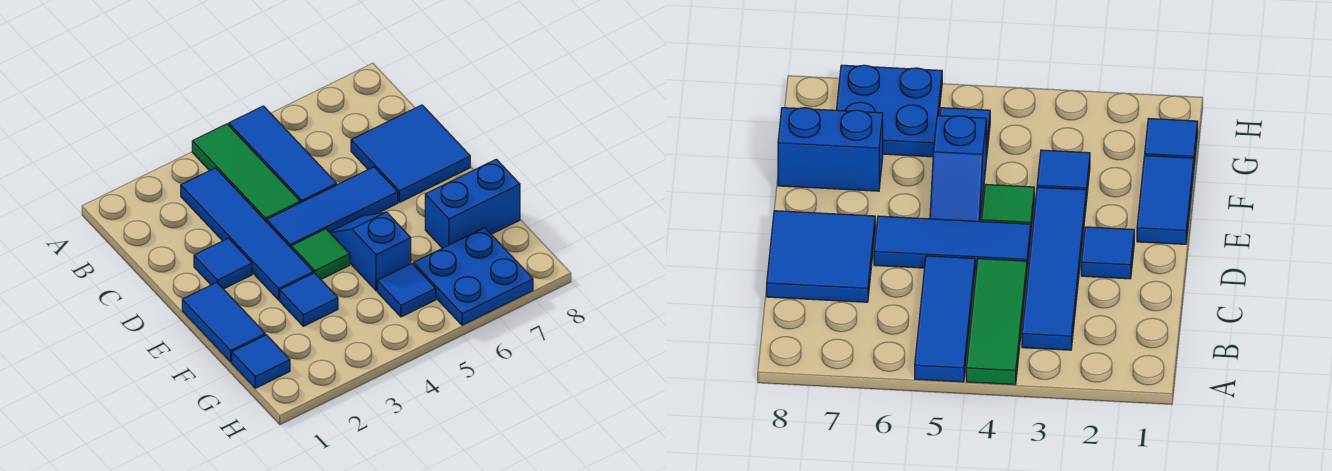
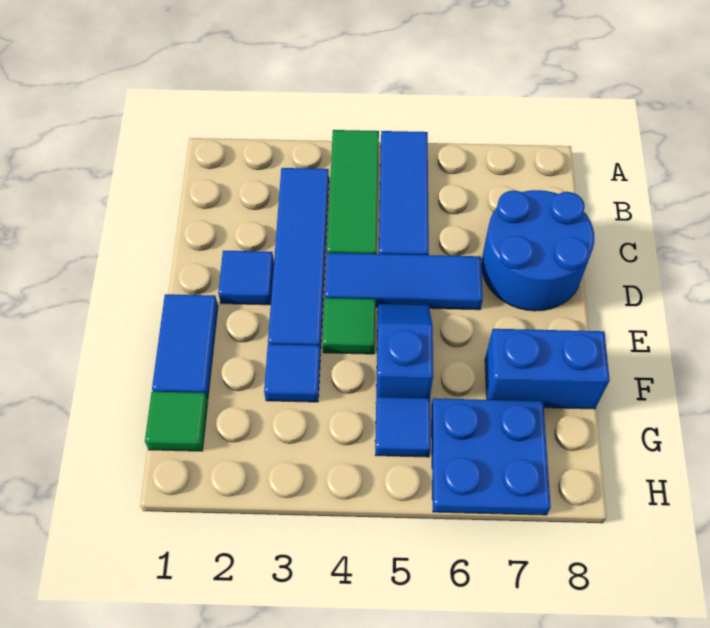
blue tile C7:D8 level 1 -> blue round brick C7:D8 level 1
blue tile G1 level 1 -> green tile G1 level 1

